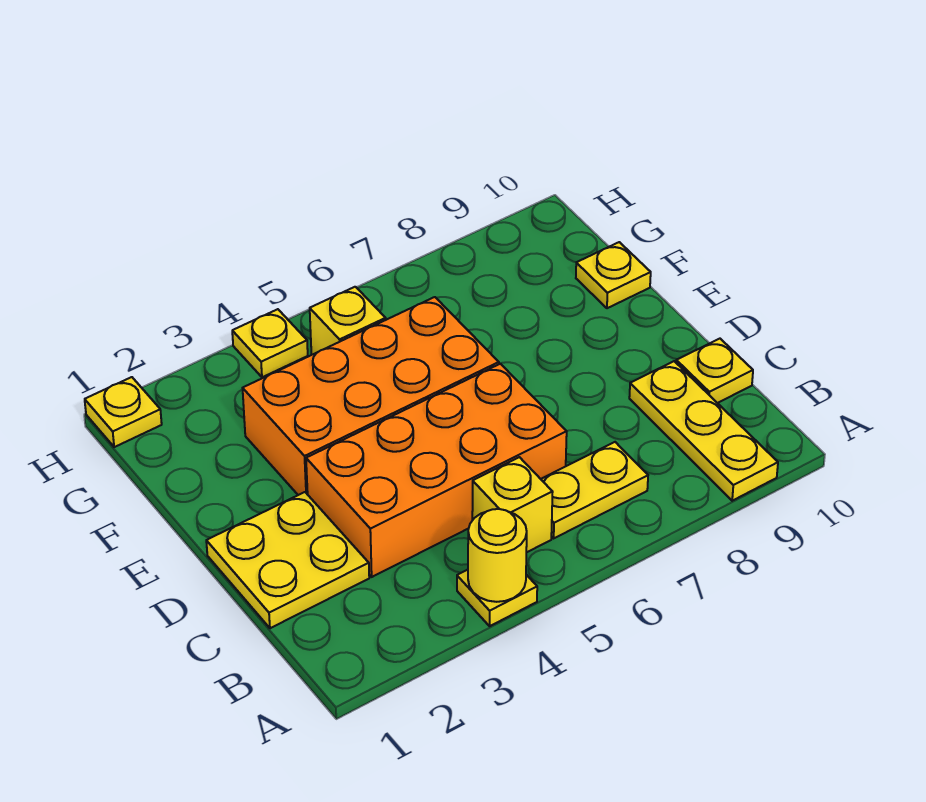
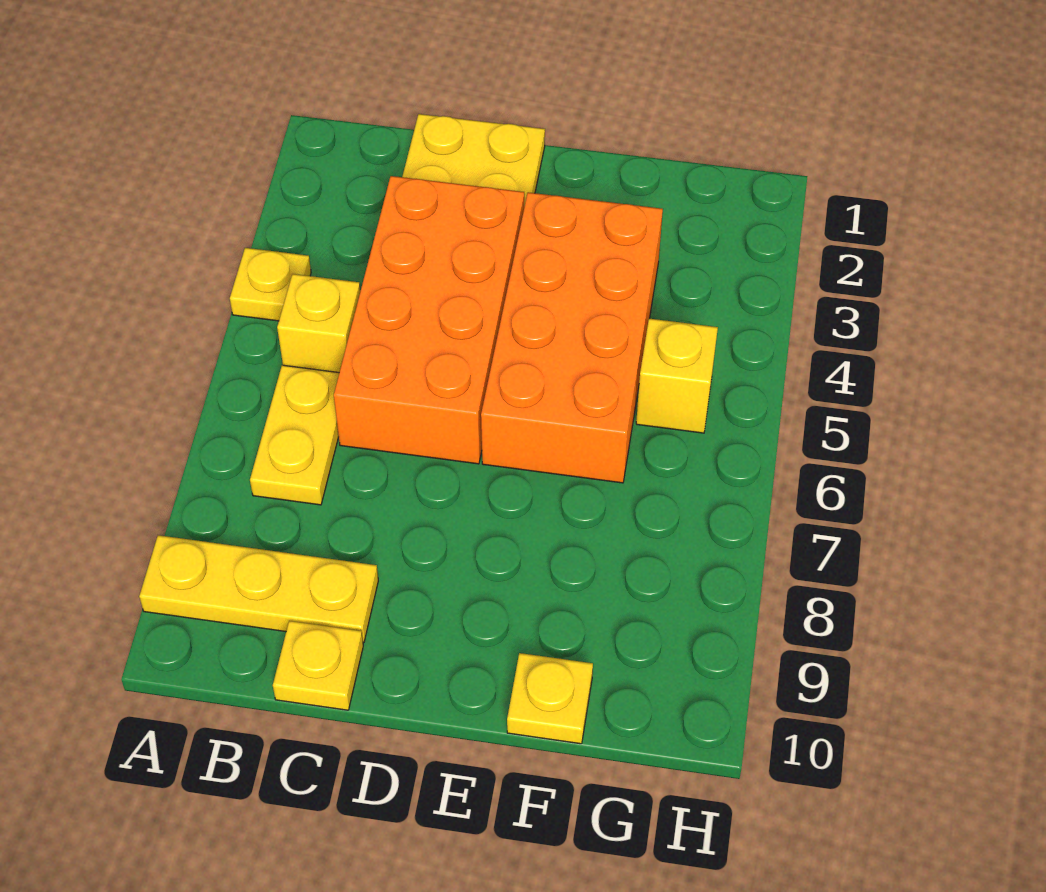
yellow round brick A4 level 2 -> none
yellow plate H1 level 1 -> none
yellow plate H4 level 1 -> none

